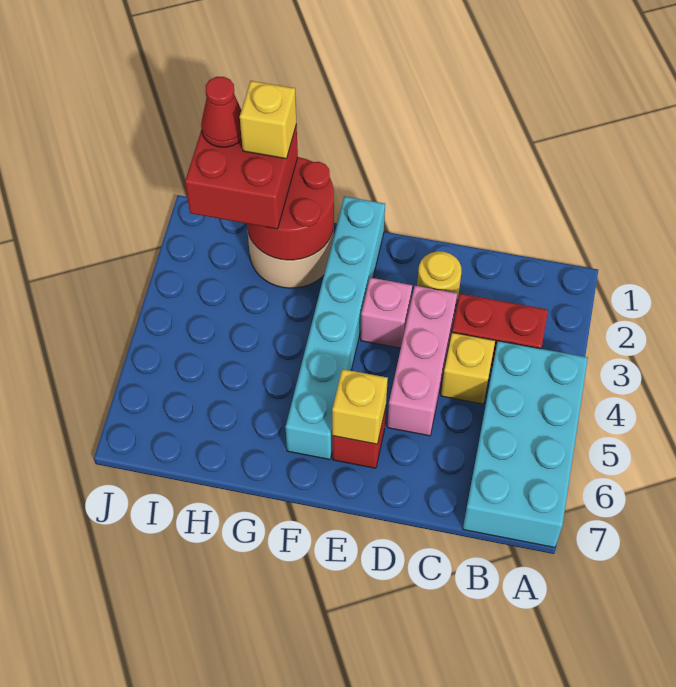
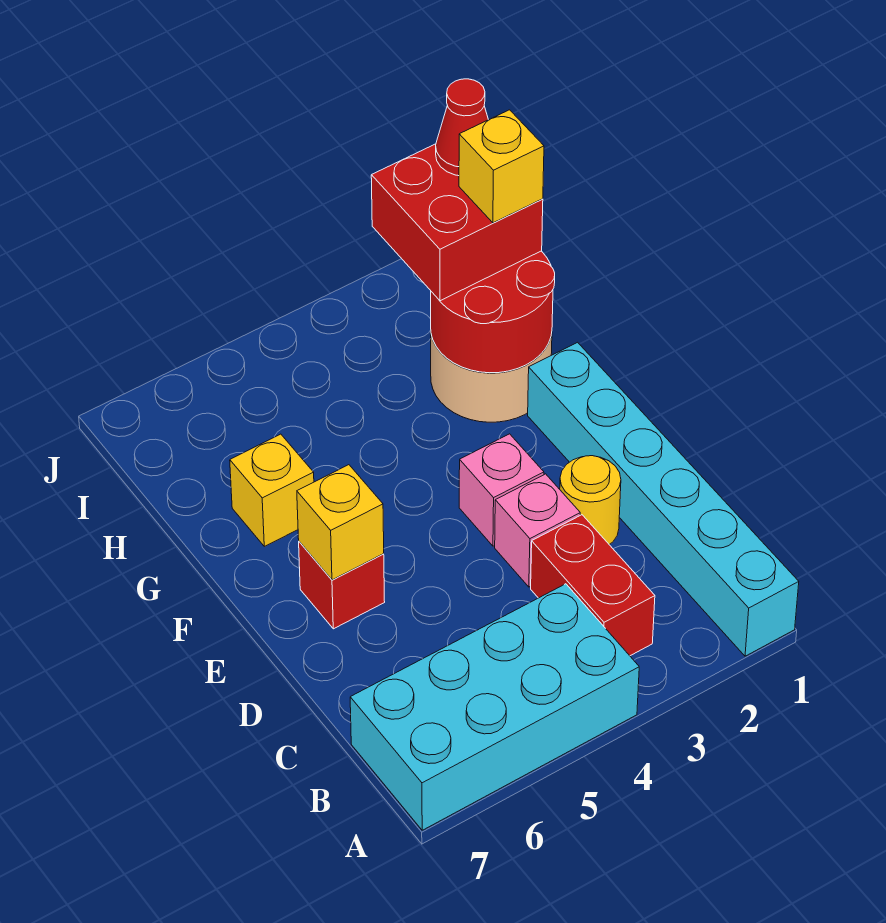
yellow brick C4 level 1 -> yellow brick G6 level 1
pink brick D3:D5 level 1 -> pink brick D3 level 1
cyan brick F1:F6 level 1 -> cyan brick A1:F1 level 1

